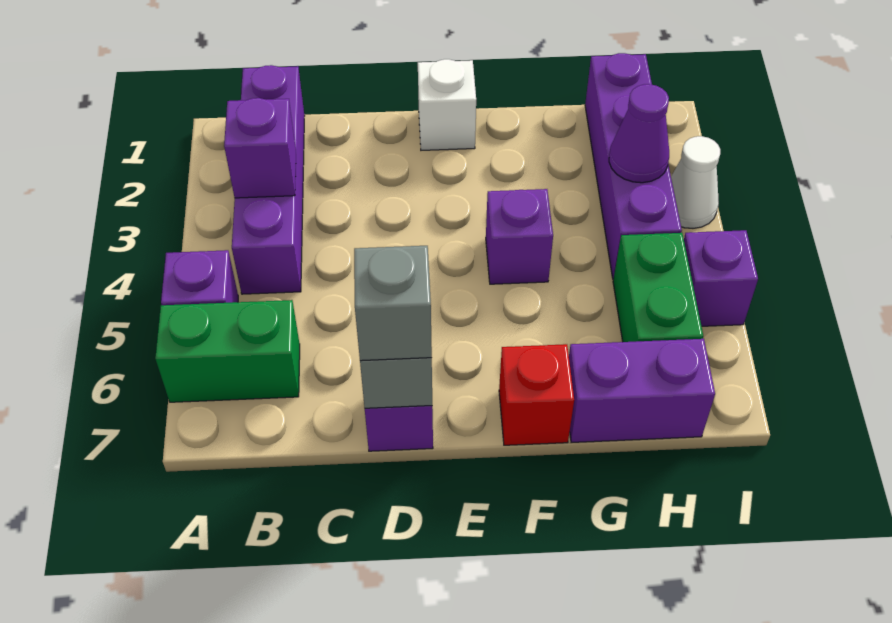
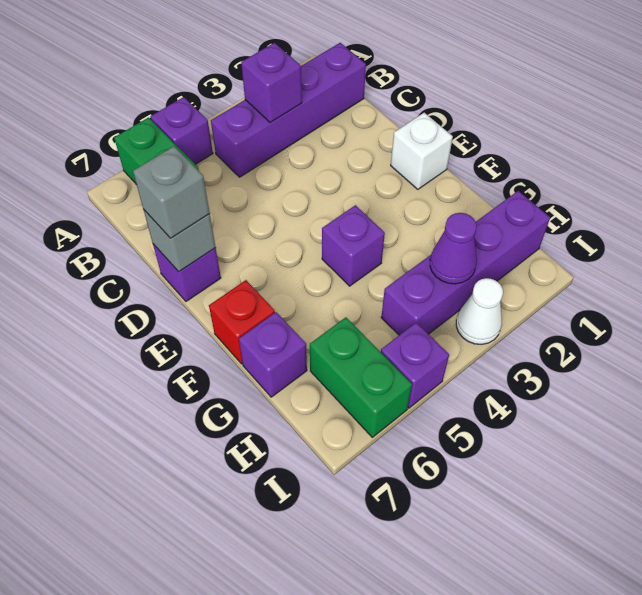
purple brick G7:H7 level 1 -> purple brick G7 level 1
green brick H5:H6 level 1 -> green brick H6:I6 level 1

